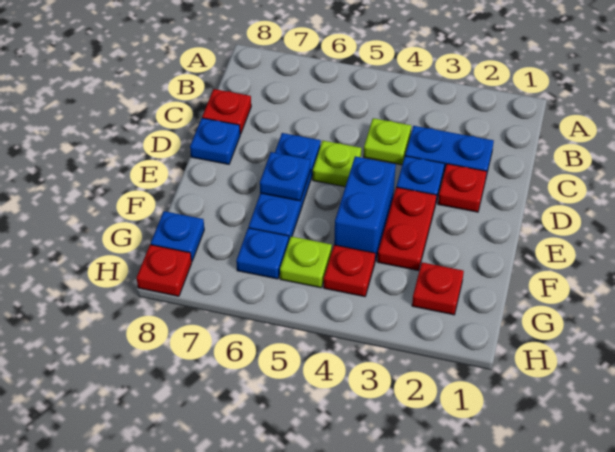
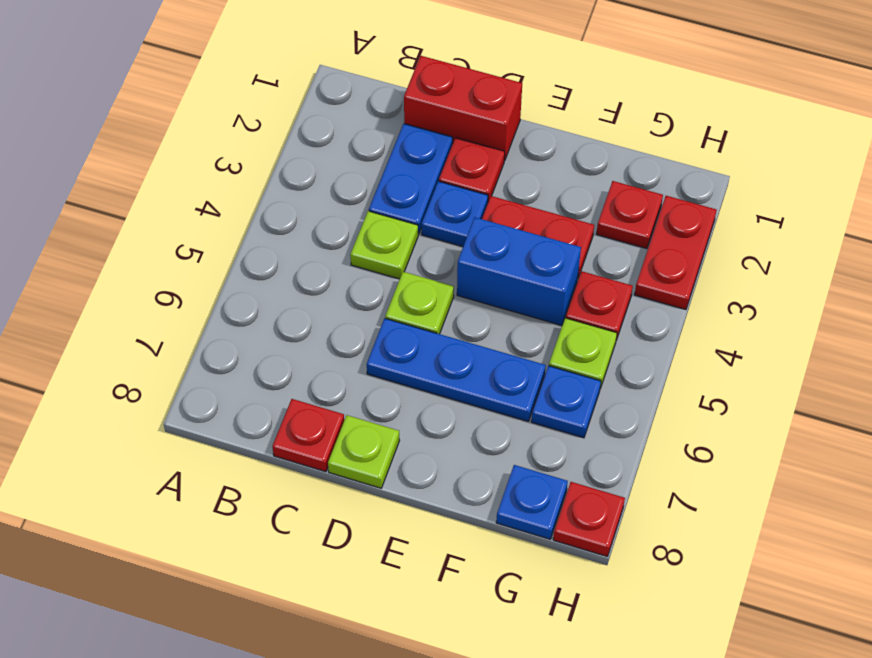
none -> red brick C1:D1 level 1
blue plate D8 level 1 -> lime plate D8 level 1
blue plate E6 level 2 -> none
none -> red plate H2:H3 level 1

